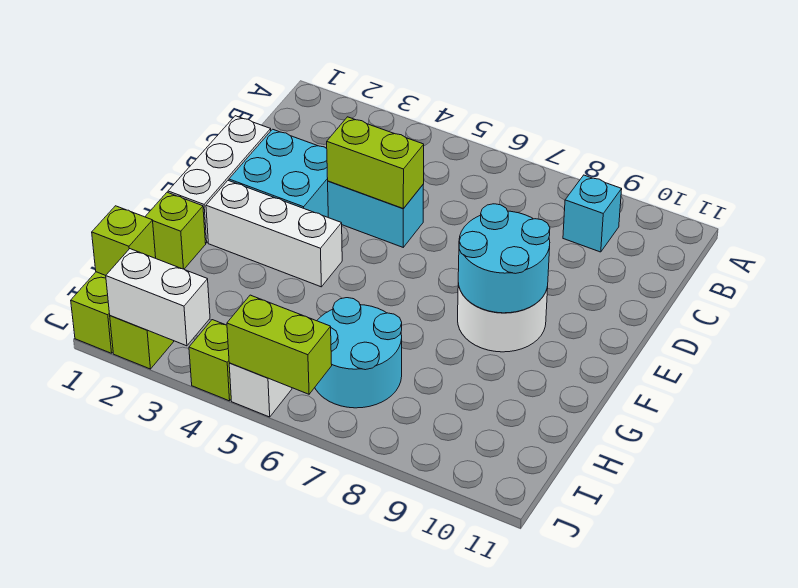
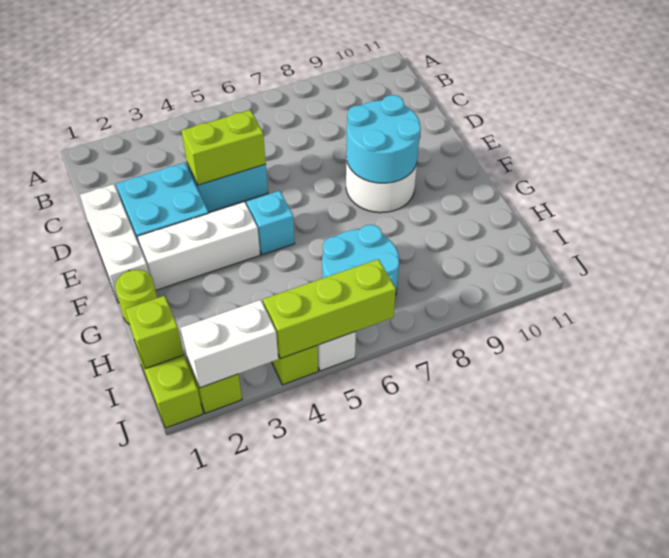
cyan brick B9 level 1 -> cyan brick F5 level 1
lime brick G1 level 1 -> lime round brick G1 level 1
lime brick J5:J6 level 2 -> lime brick J4:J6 level 2

